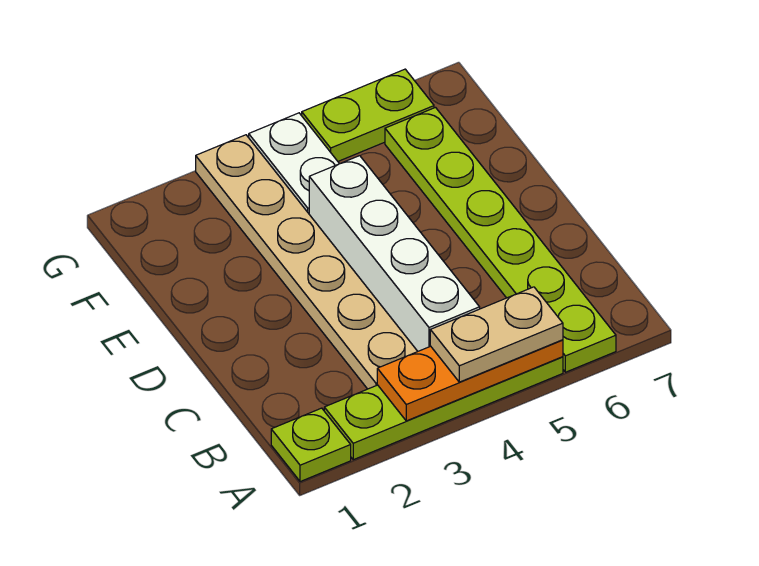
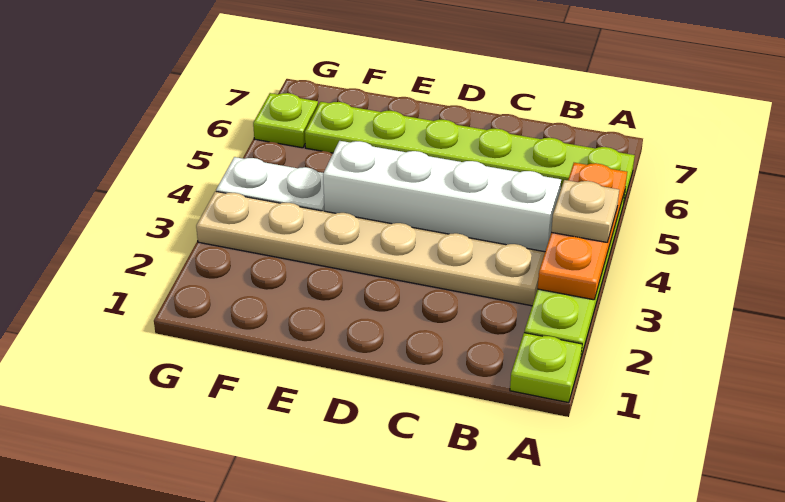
tan plate A4:A5 level 3 -> tan plate A4 level 3
lime plate G5:G6 level 1 -> lime plate G6 level 1

